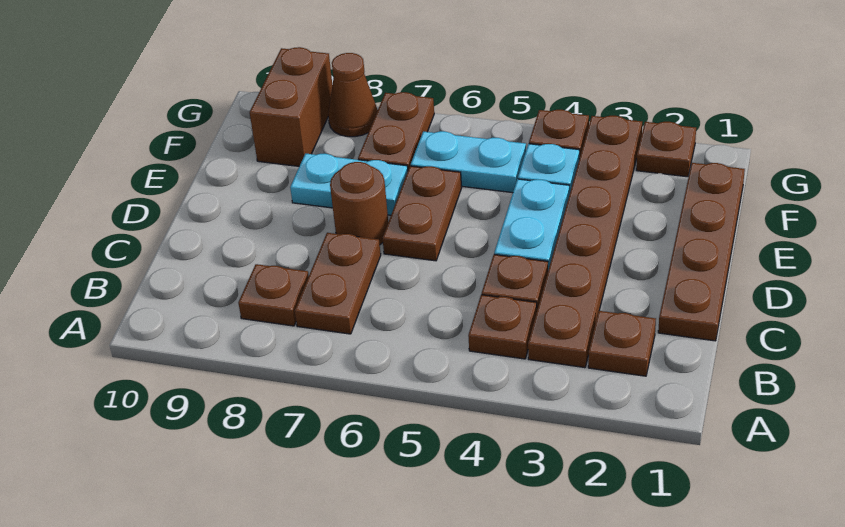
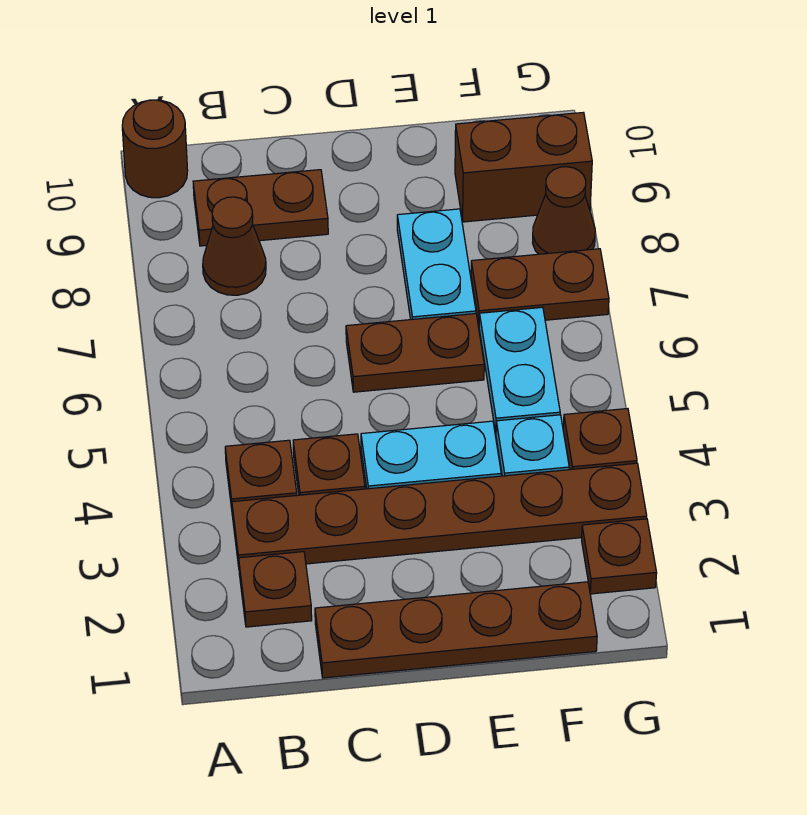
brown plate B7:C7 level 1 -> brown plate B9:C9 level 1
brown plate B8 level 1 -> brown cone B8 level 1
brown round brick D7 level 1 -> brown round brick A10 level 1

